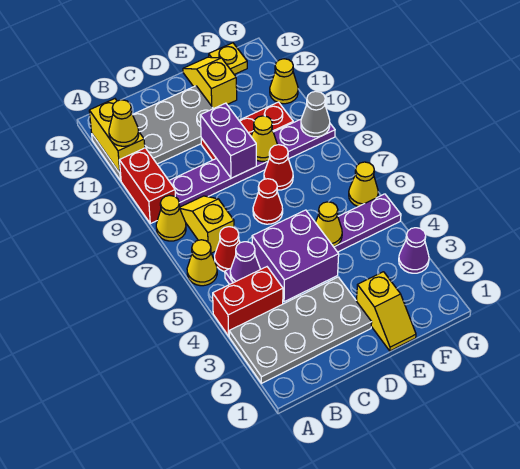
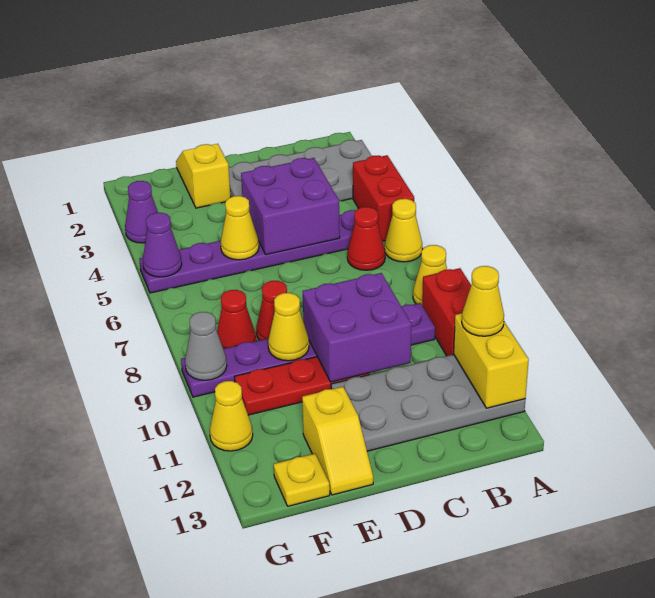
red brick A4:B4 level 1 -> red brick A4:A5 level 1
purple cone B5 level 2 -> purple cone G5 level 2
yellow slope B7:B8 level 1 top 7 -> none
red cone D7 level 1 -> red cone F8 level 1
purple brick D9:D10 level 2 -> purple brick C9:D10 level 2
yellow cone G6 level 1 -> none

